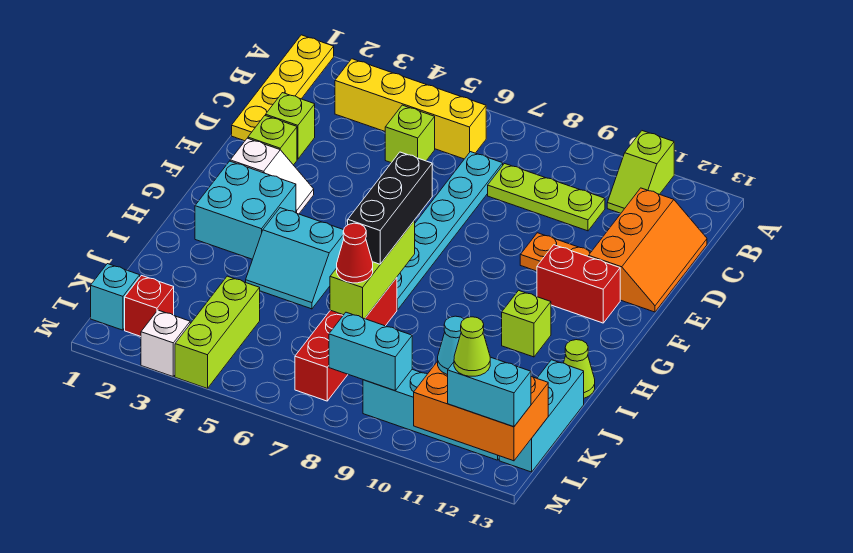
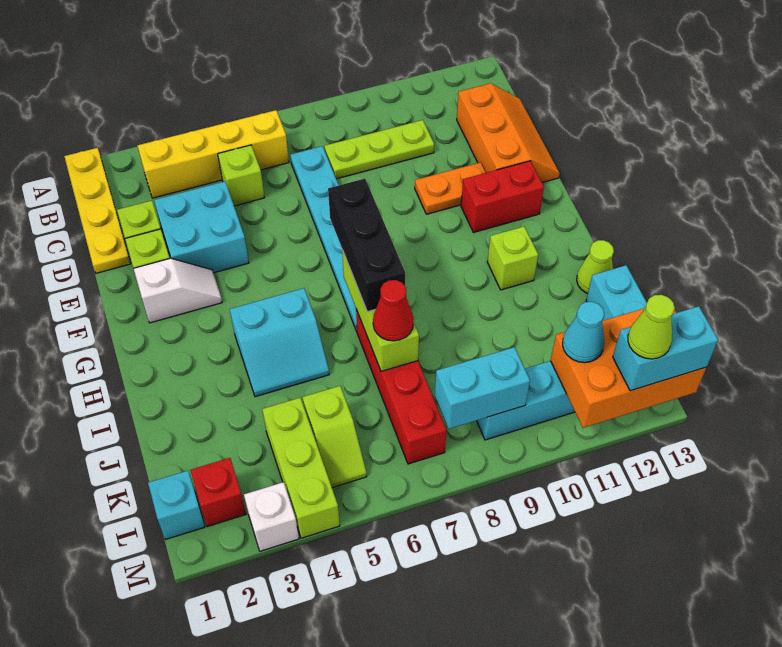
lime slope A11:B11 level 1 top A -> lime slope K5:L5 level 1 top K
cyan brick G2:H3 level 1 -> cyan brick D3:E4 level 1

